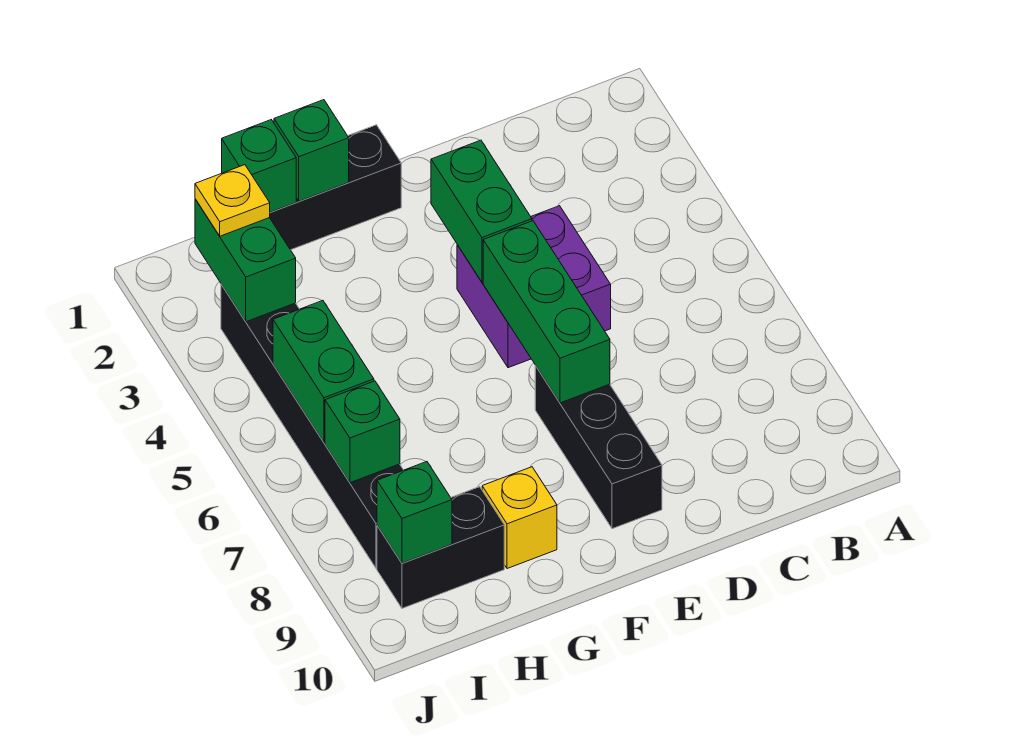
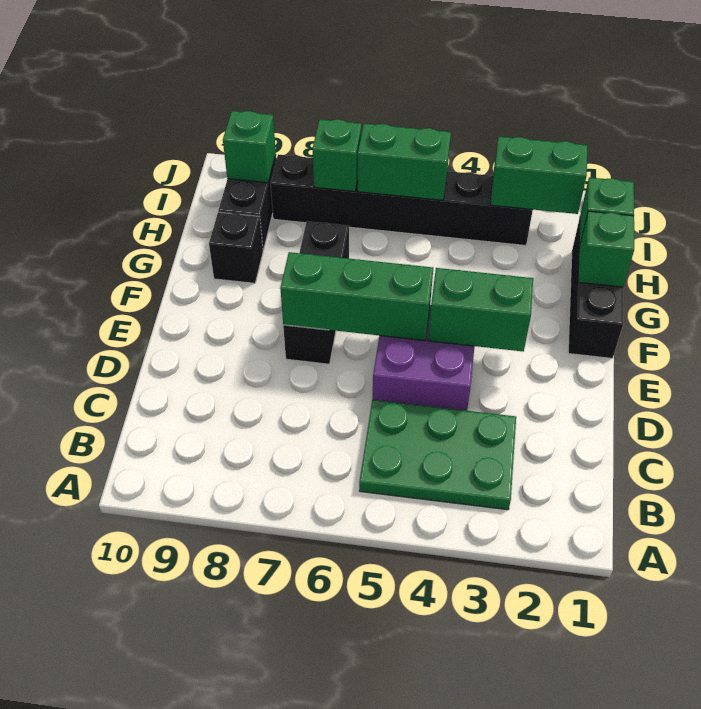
none -> green plate B3:C5 level 1
black brick E7:E9 level 1 -> black brick E7:G7 level 1
yellow brick G9 level 1 -> black brick G9 level 1
yellow plate I2 level 3 -> none

